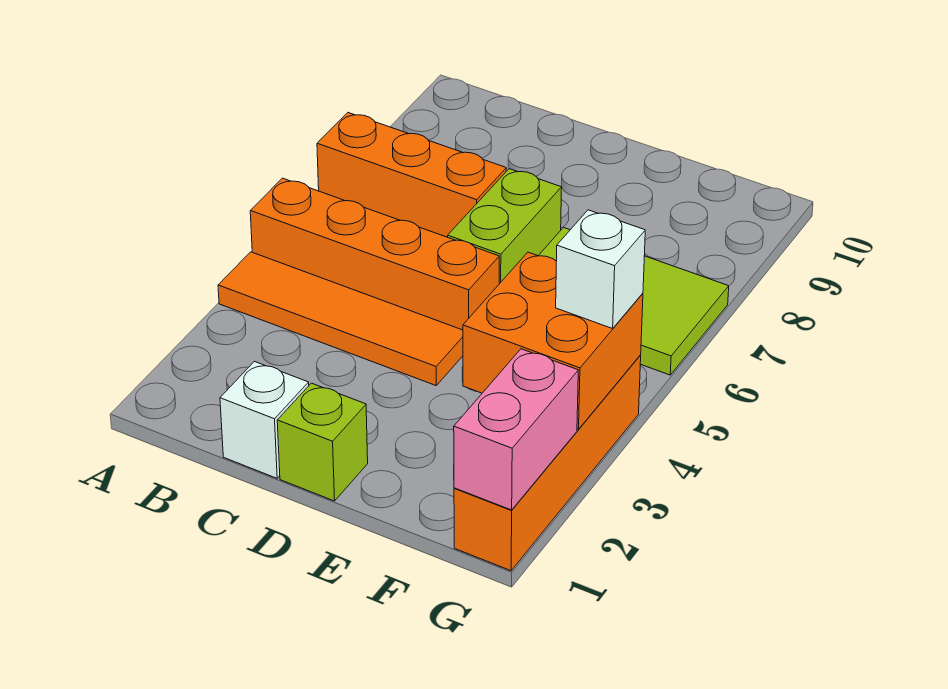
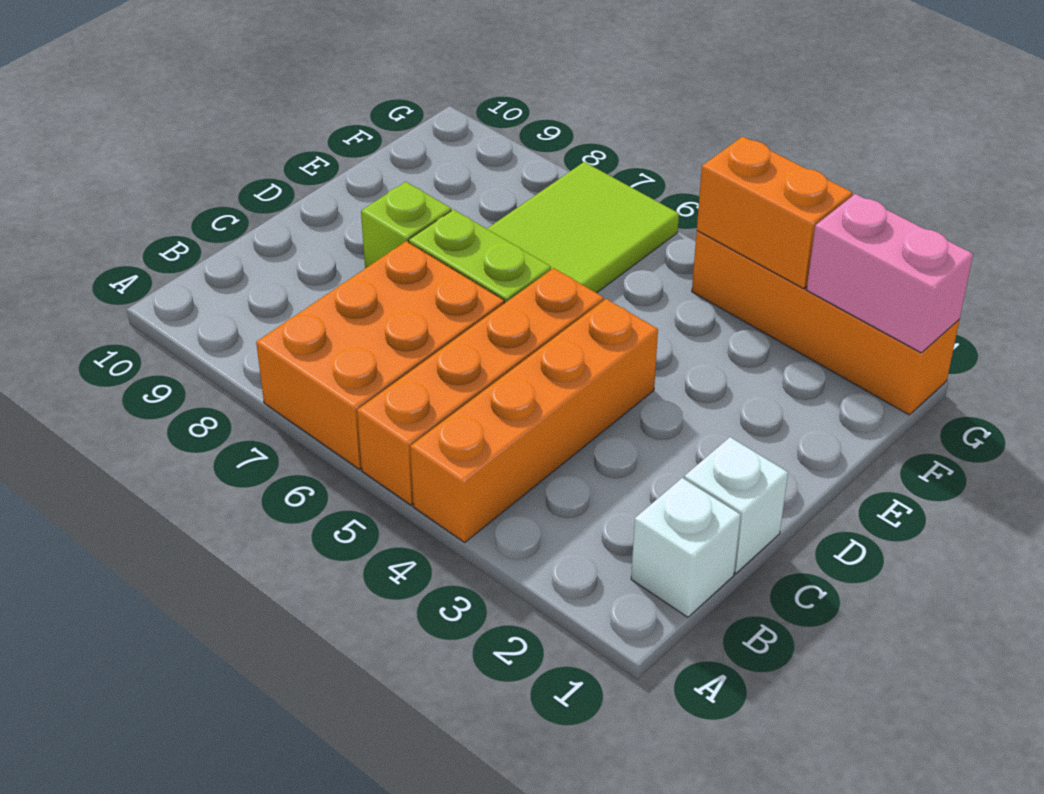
orange tile A4:D4 level 1 -> orange brick A4:D4 level 1
orange brick A7:C7 level 1 -> orange brick A6:C7 level 1
lime brick D1 level 1 -> lime brick D8 level 1
orange brick F3:G4 level 2 -> orange brick G3:G4 level 2
white brick G4 level 3 -> white brick B1 level 1

